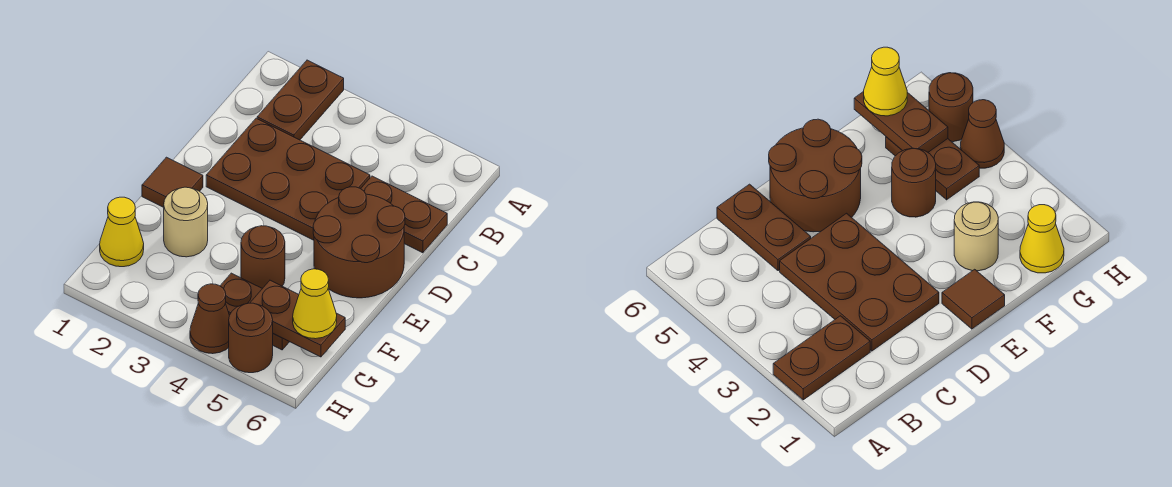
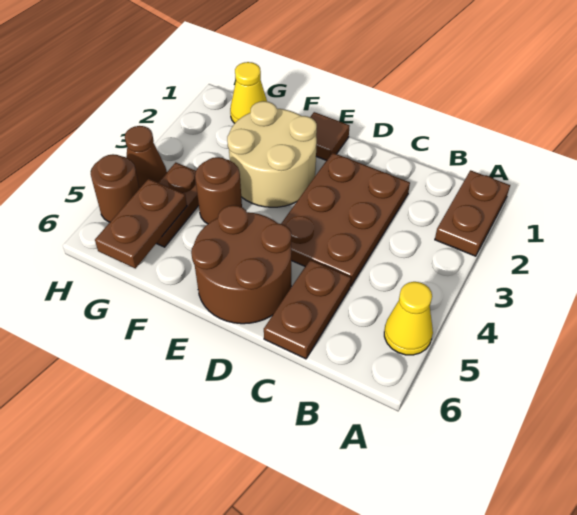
brown plate A2:B2 level 1 -> brown plate A1:A2 level 1
tan round brick F2 level 1 -> tan round brick E2:F3 level 1
yellow cone G6 level 3 -> yellow cone A5 level 1

